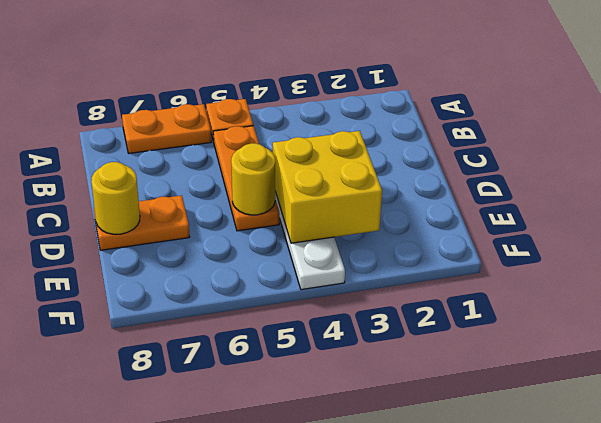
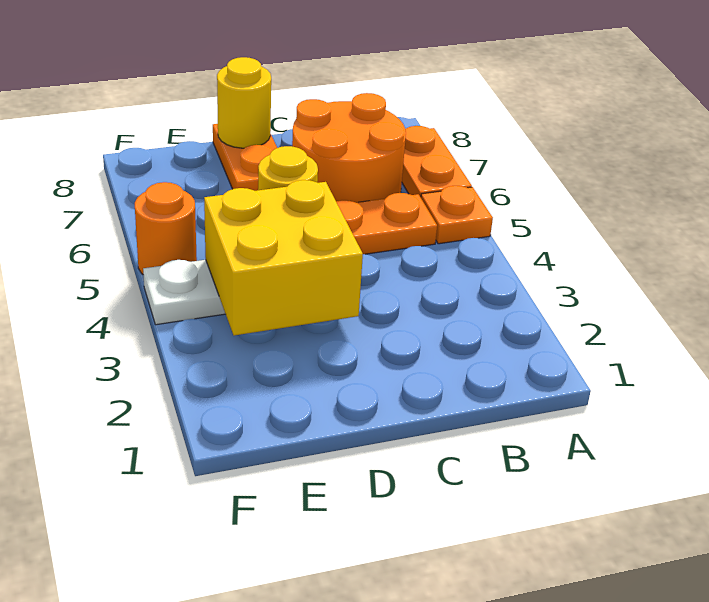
none -> orange round brick B6:C7 level 1
none -> orange round brick F5 level 1

